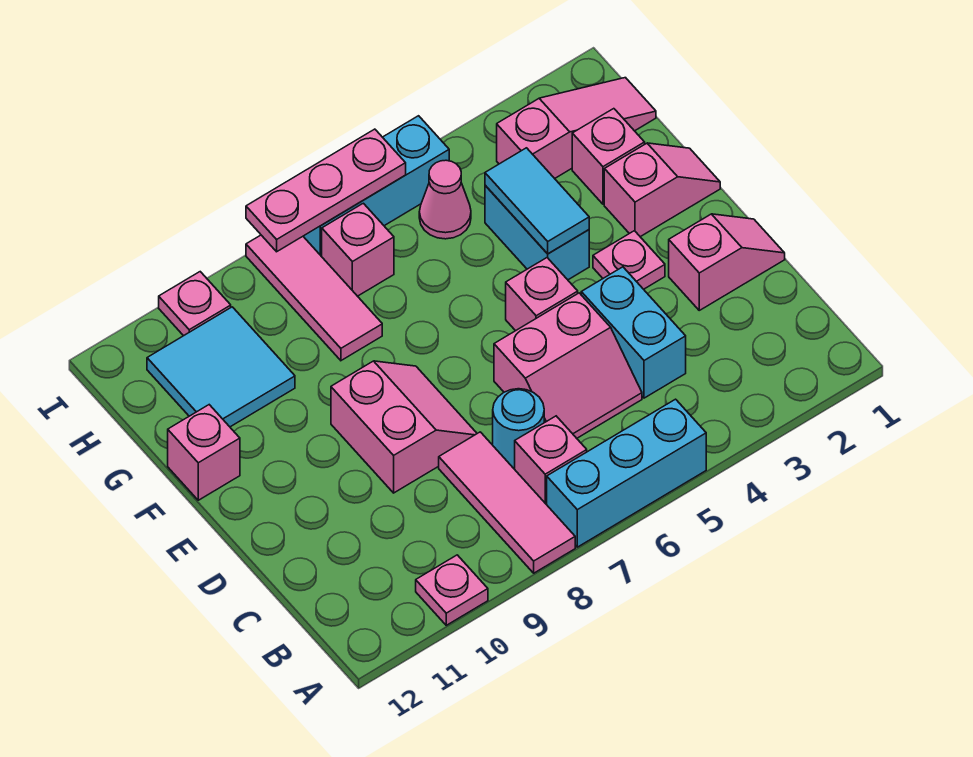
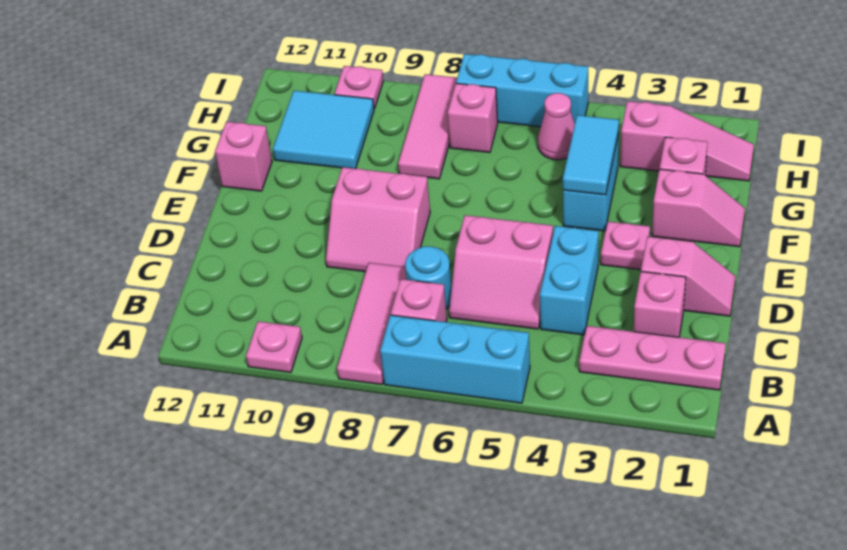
pink slope D8:E9 level 1 top 9 -> pink slope D8:E9 level 1 top E
pink brick E5 level 1 -> pink brick C2 level 1
pink plate I6:I8 level 2 -> pink plate B1:B3 level 1

